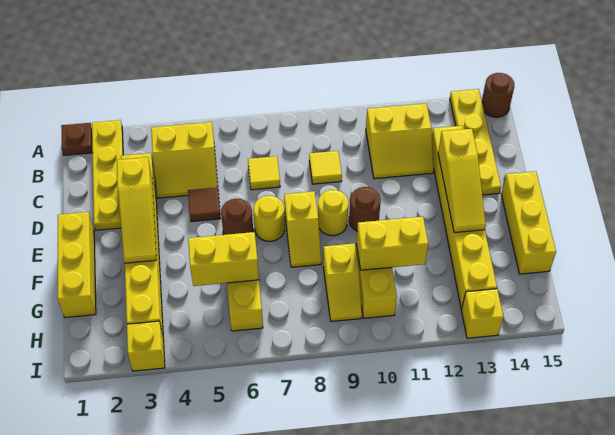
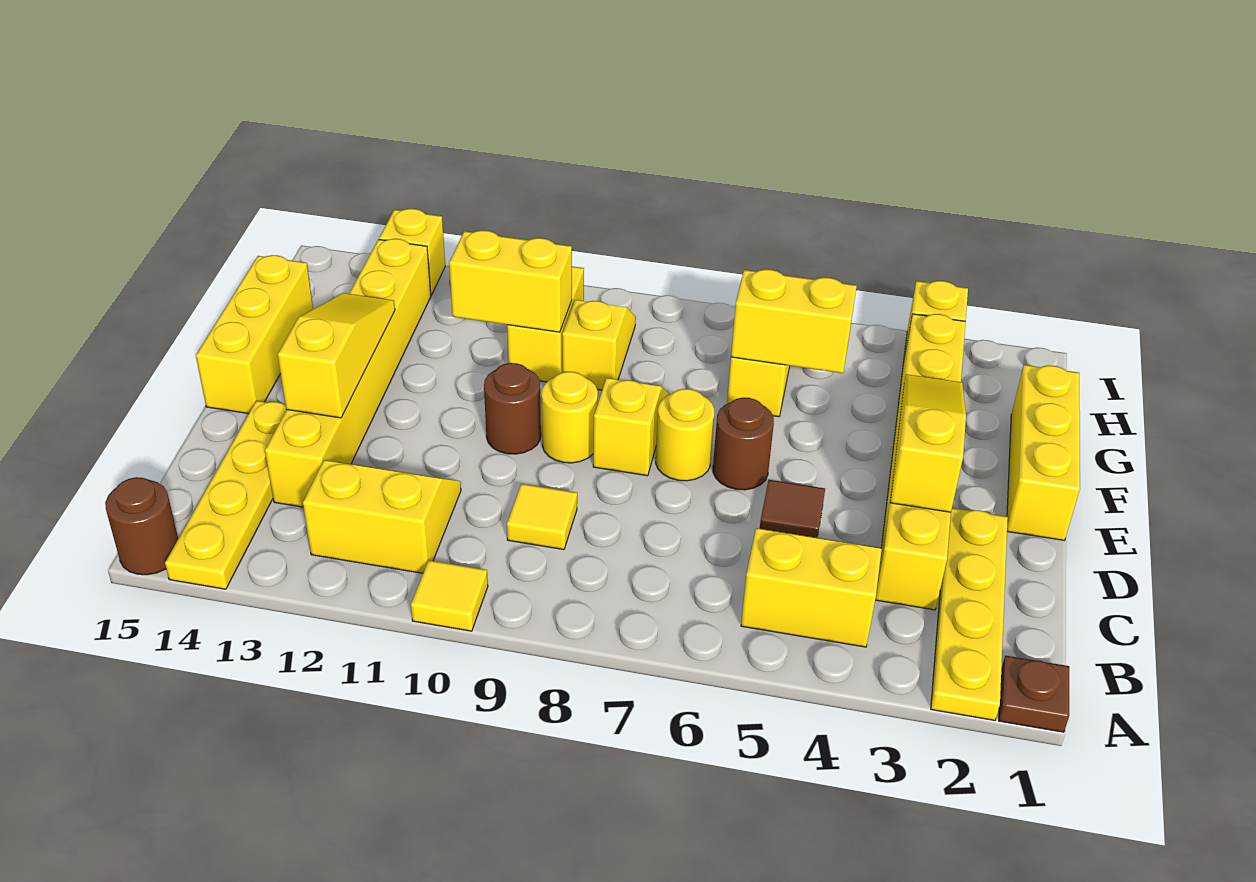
yellow tile C7 level 1 -> yellow tile A10 level 1

